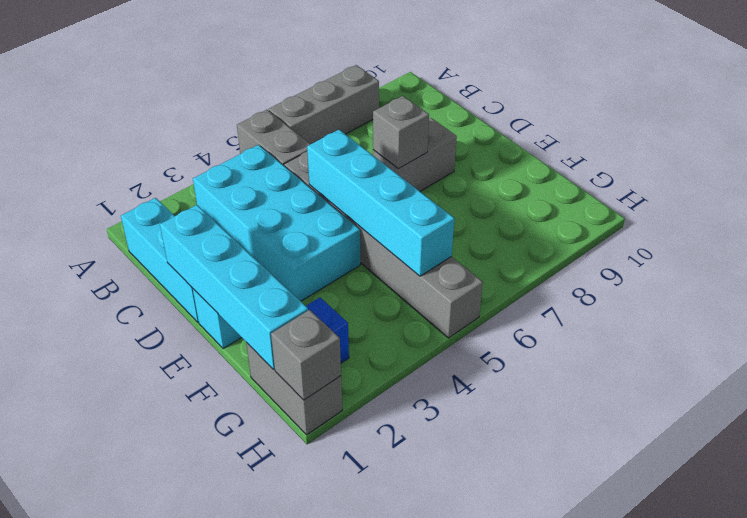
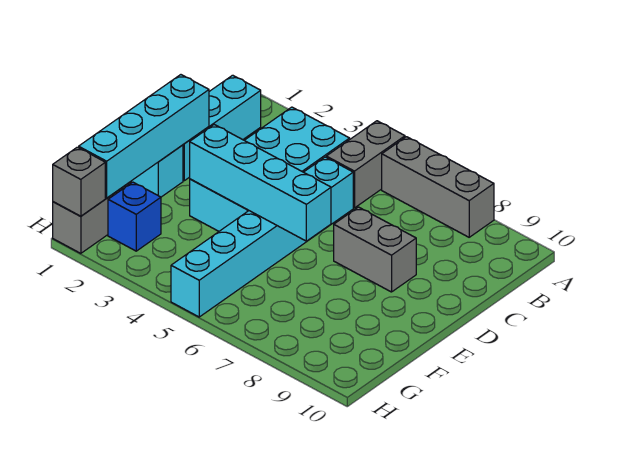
grey brick C5:H5 level 1 -> cyan brick C5:H5 level 1
cyan brick D5:G5 level 2 -> cyan brick E3:E6 level 2
grey brick D7 level 2 -> none

